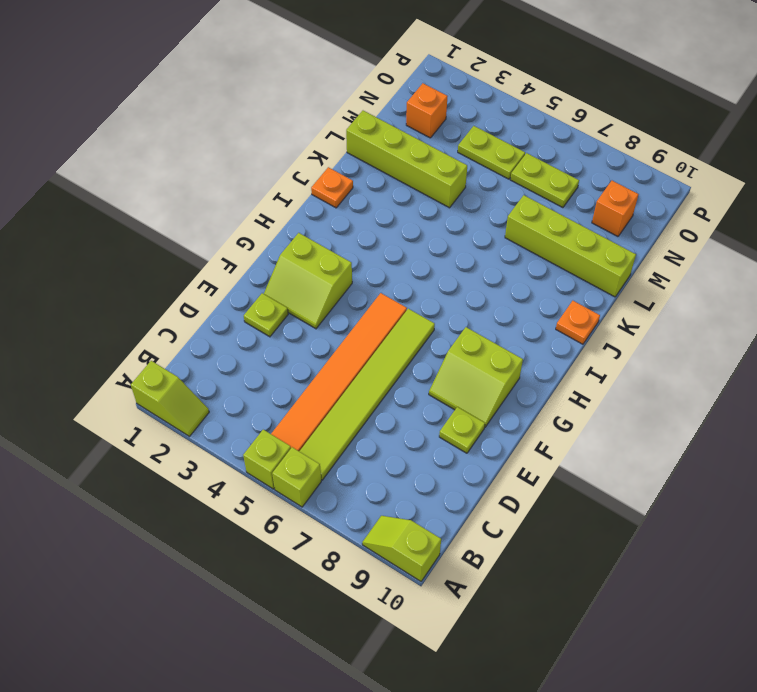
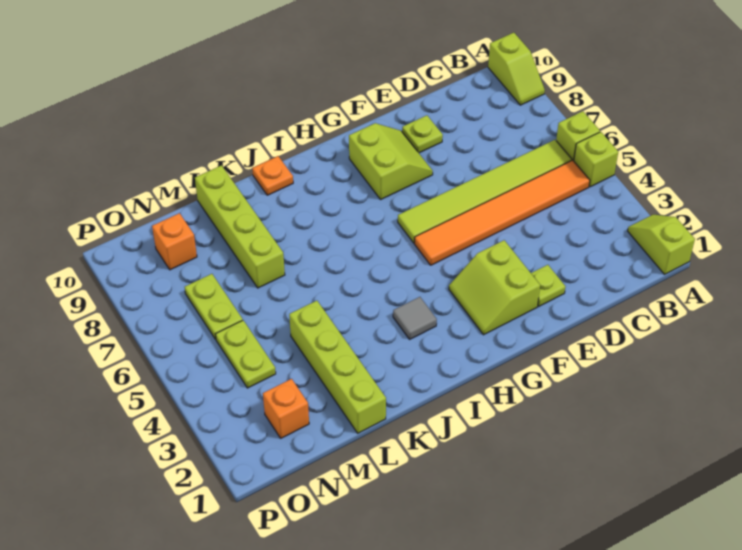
lime slope F2:G3 level 1 top G -> lime slope F2:G3 level 1 top F
none -> grey tile I3 level 1
orange plate J1 level 1 -> none

